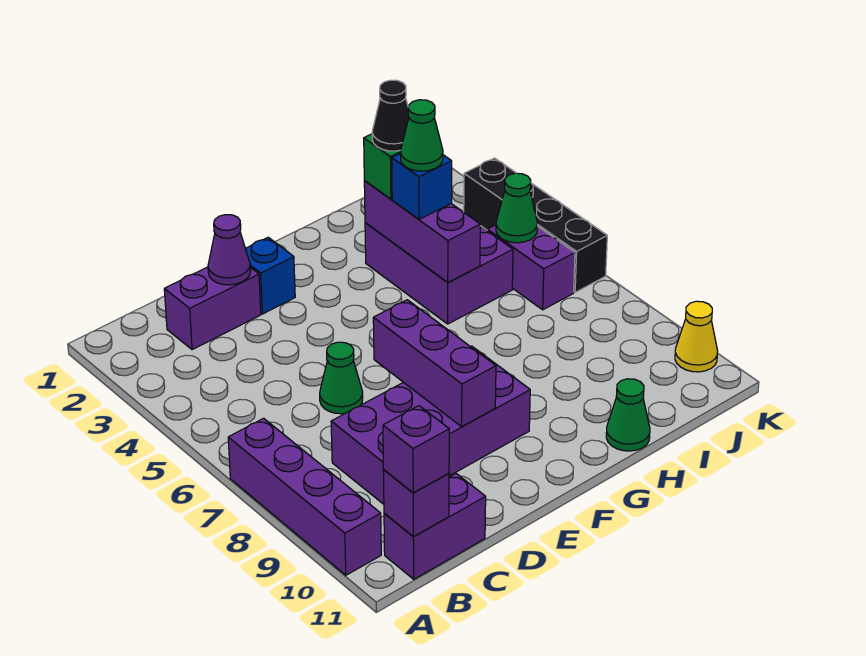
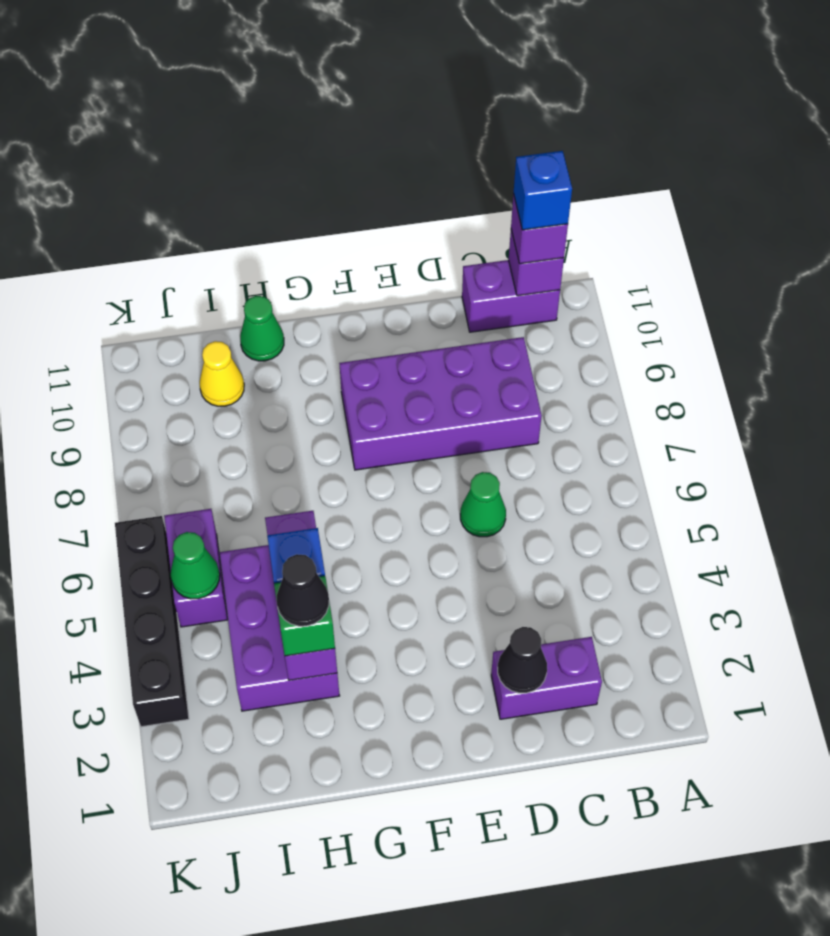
purple brick A7:A10 level 1 -> none
purple cone D2 level 2 -> black cone D2 level 2
blue brick E2 level 1 -> blue brick B11 level 4
purple brick E7:E9 level 2 -> none
green cone H4 level 4 -> none
yellow cone K10 level 1 -> yellow cone I10 level 1

